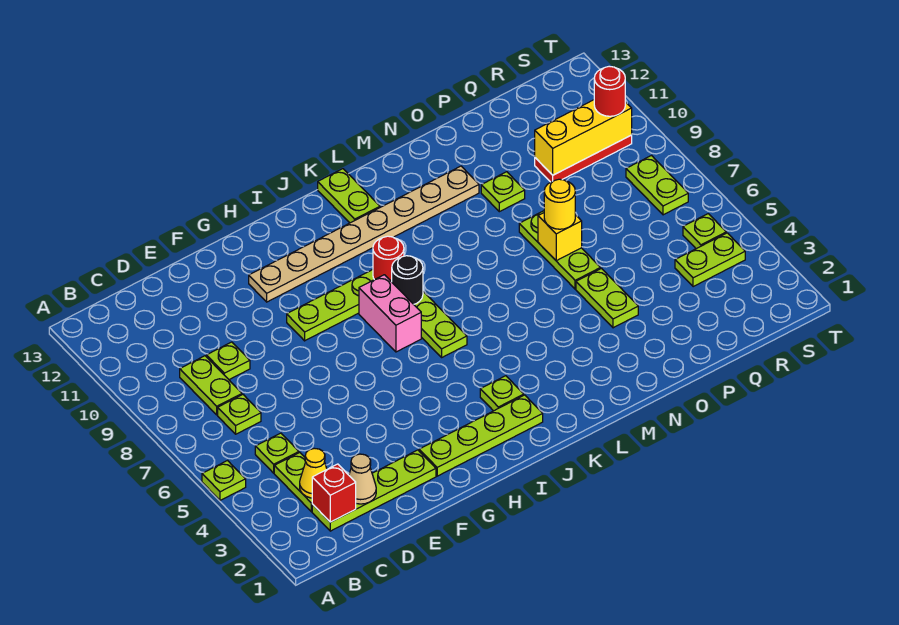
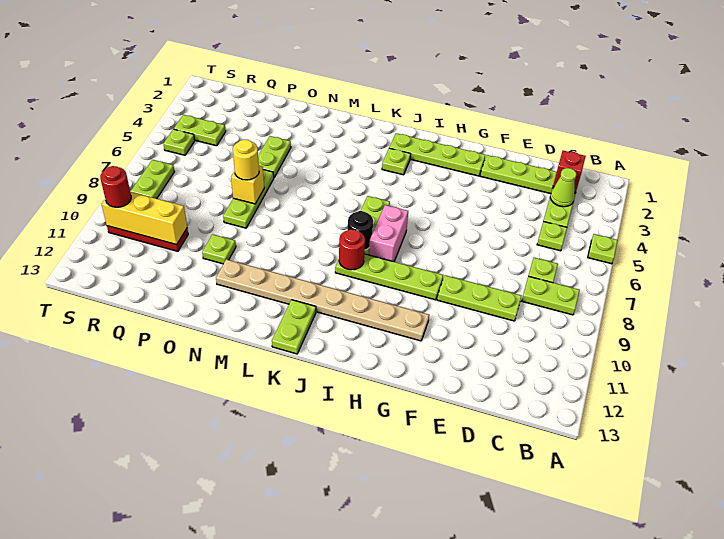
yellow cone C3 level 2 -> lime cone C3 level 2
lime plate C8:C9 level 1 -> lime plate B8:C8 level 1
tan cone D2 level 2 -> none
lime plate D9 level 1 -> lime plate D9:F9 level 1

